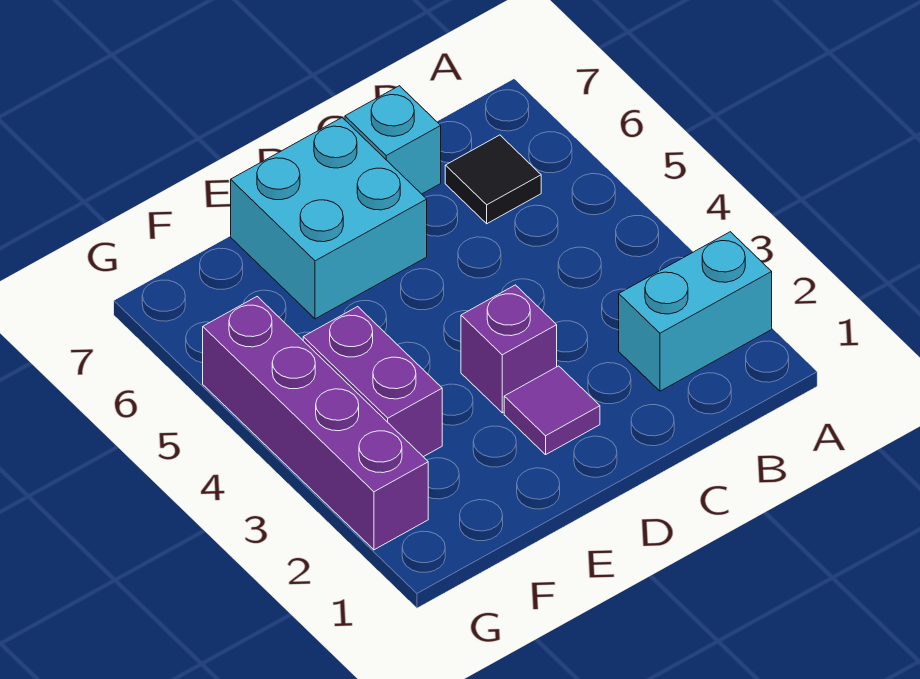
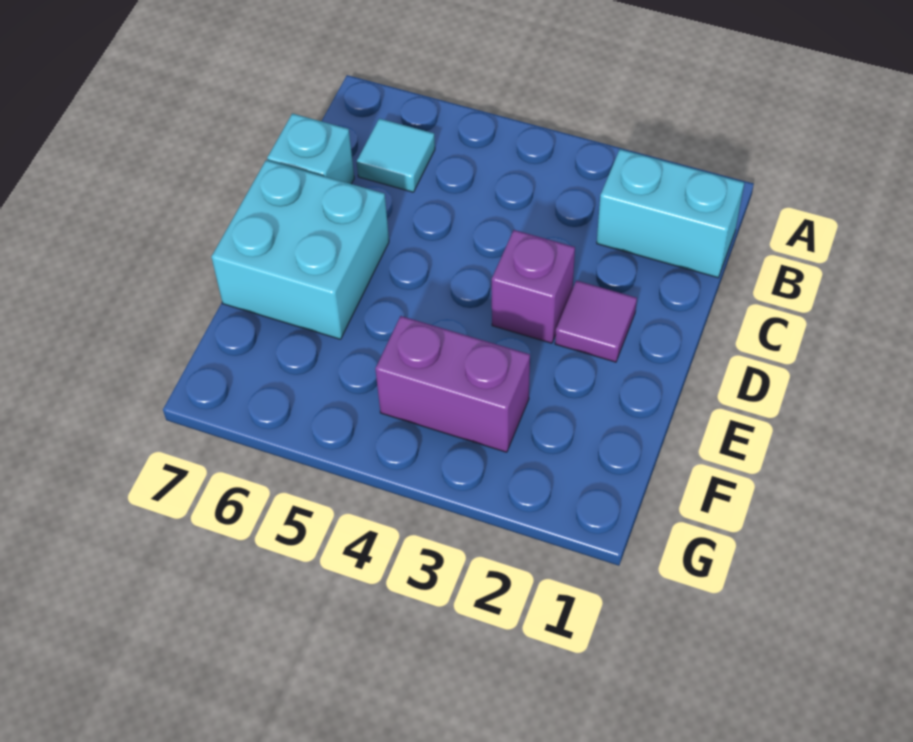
cyan brick A2:B2 level 1 -> cyan brick B1:B2 level 1
black tile B6 level 1 -> cyan tile B6 level 1
purple brick G2:G5 level 1 -> none

